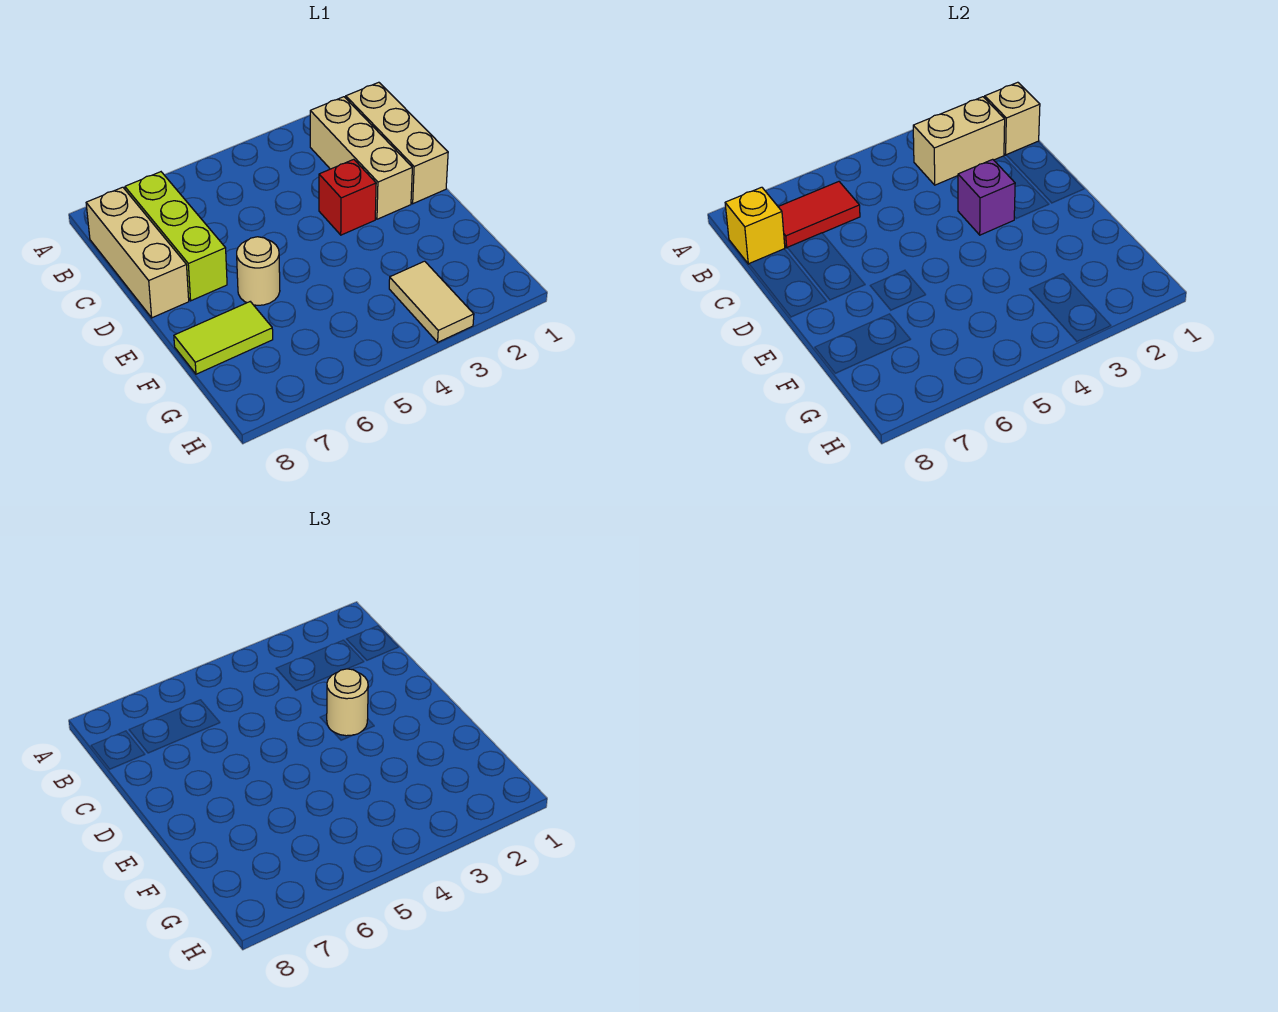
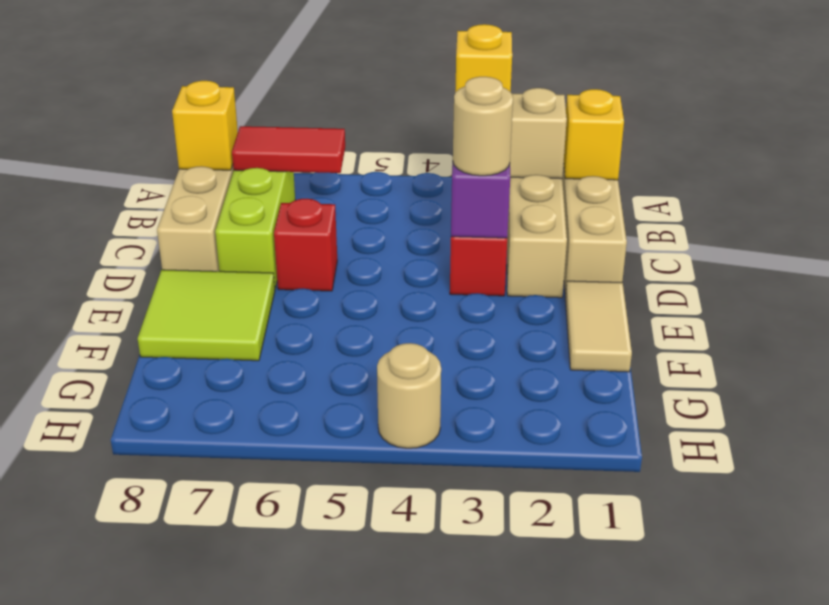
tan brick B1 level 2 -> yellow brick B1 level 2
none -> yellow brick B3 level 3
none -> red brick D6 level 1
tan round brick E6 level 1 -> tan round brick H4 level 1
lime tile F7:F8 level 1 -> lime tile E7:F8 level 1
tan tile G3:H3 level 1 -> tan tile E1:F1 level 1

